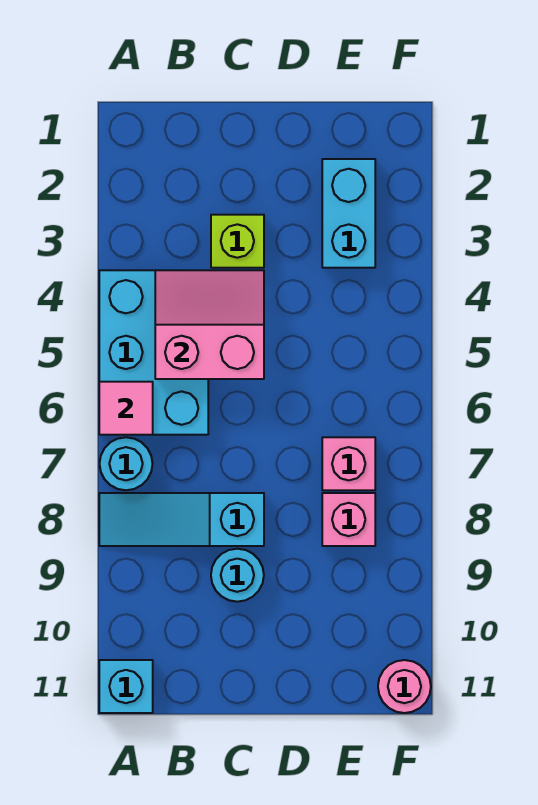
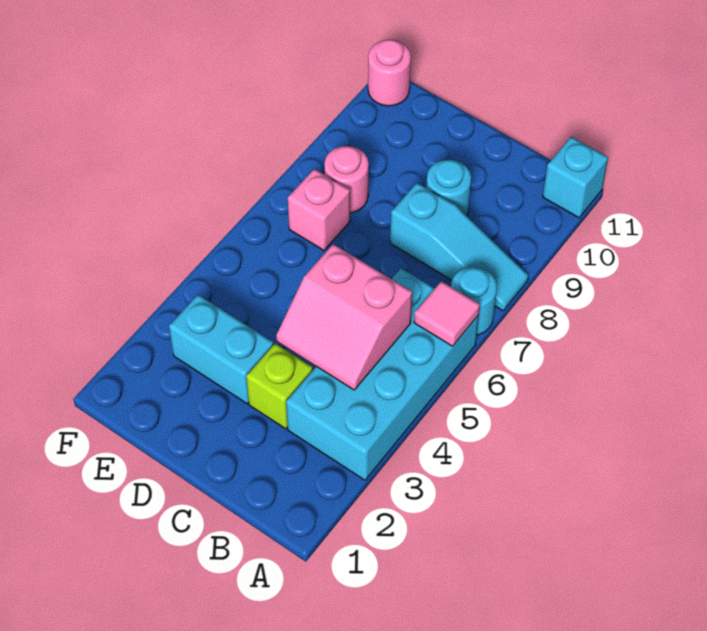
cyan brick A4:B6 level 1 -> cyan brick A3:B6 level 1
cyan brick E2:E3 level 1 -> cyan brick D3:E3 level 1
pink brick E8 level 1 -> pink round brick E8 level 1

